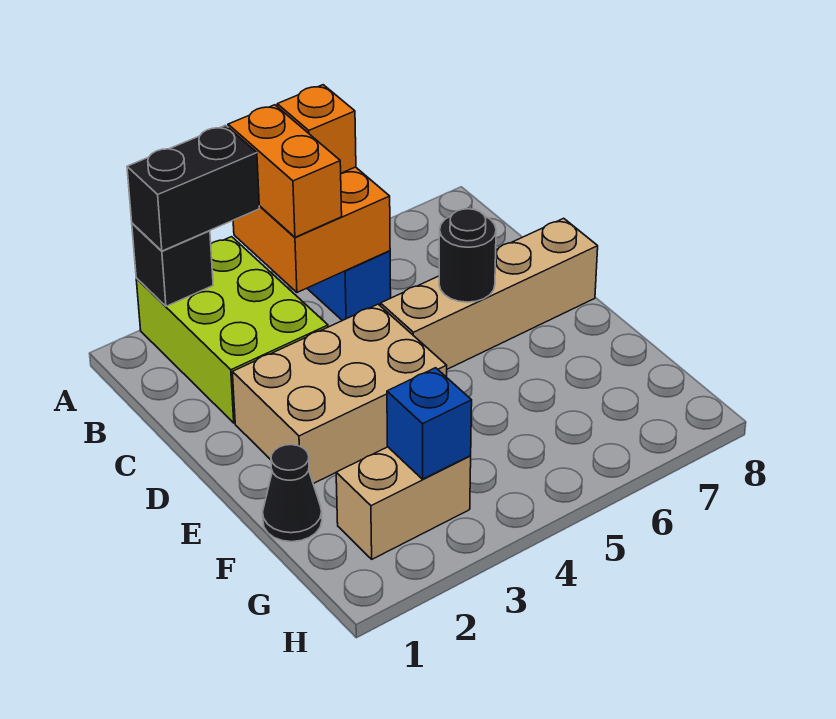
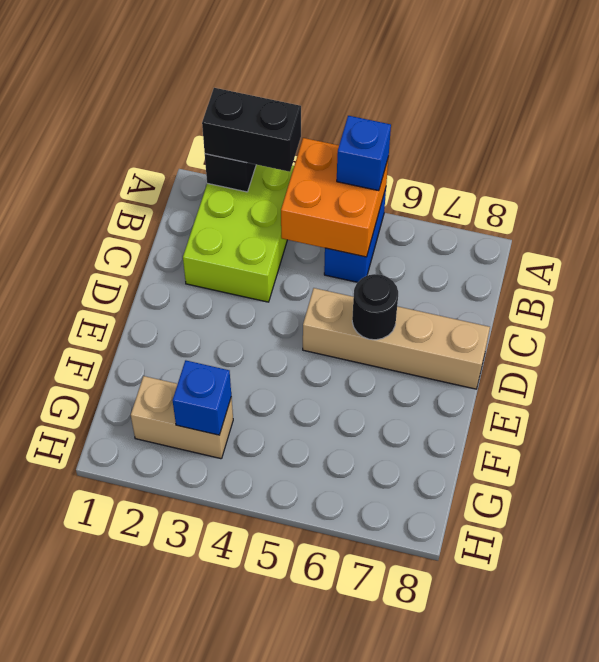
orange brick A4:B4 level 3 -> none
orange brick A5 level 3 -> blue brick A5 level 3
tan brick D2:E4 level 1 -> none
black cone F1 level 1 -> none

